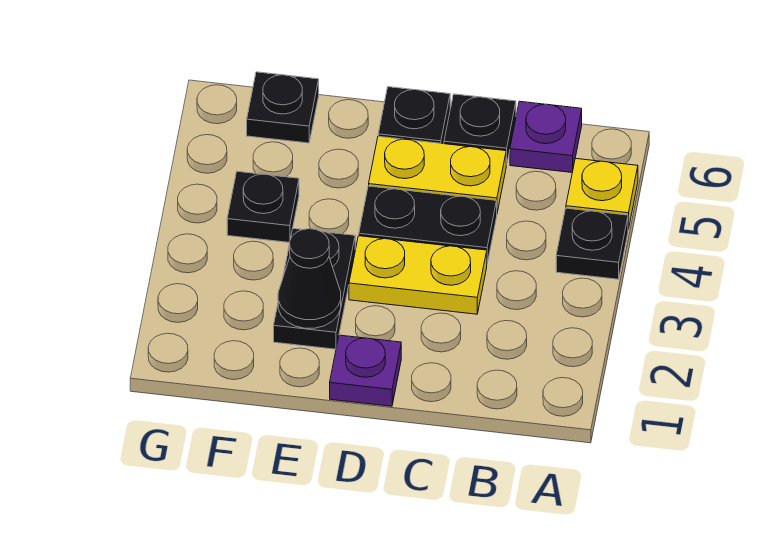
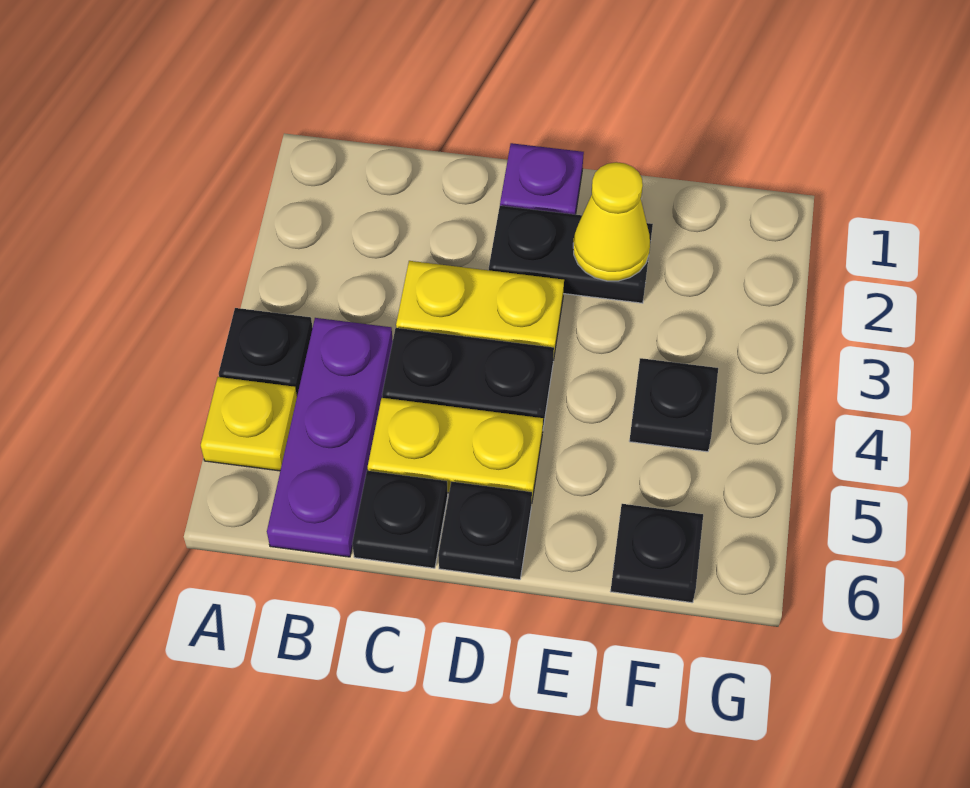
purple plate B6 level 1 -> purple plate B4:B6 level 1
black plate E2:E3 level 1 -> black plate D2:E2 level 1
black cone E2 level 2 -> yellow cone E2 level 2

